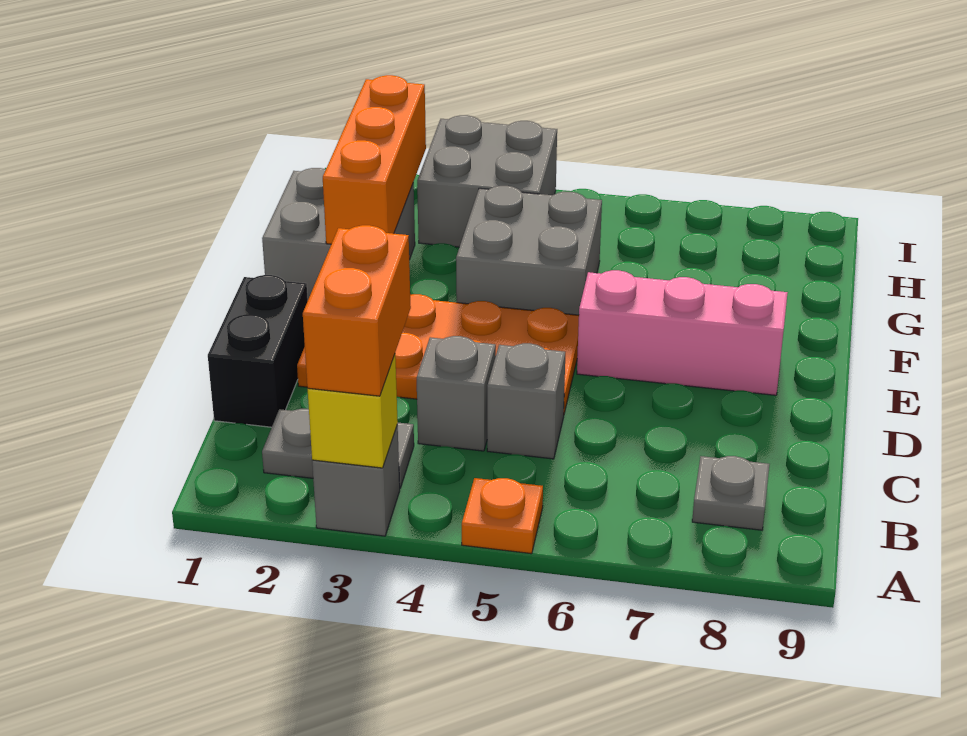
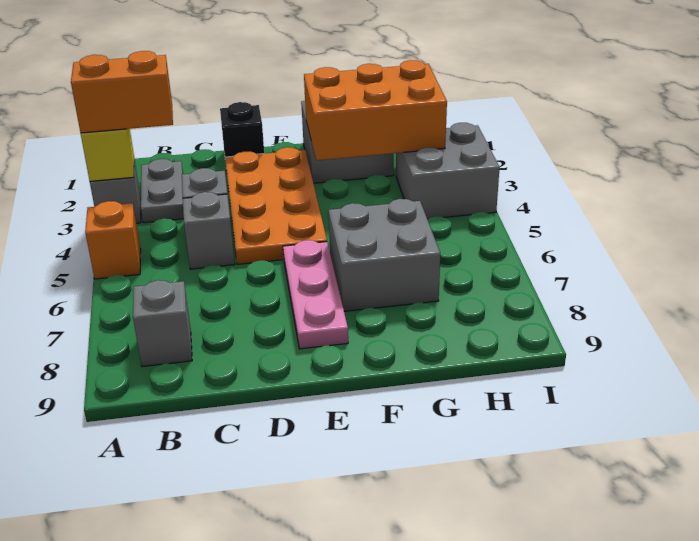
orange plate A5 level 1 -> orange brick A5 level 1
grey plate B8 level 1 -> grey brick B8 level 1
black brick C1:D1 level 1 -> black brick D1 level 1
pink brick E6:E8 level 1 -> pink plate E6:E8 level 1
orange brick F2:H2 level 2 -> orange brick F2:H3 level 2
grey brick F4:G5 level 1 -> grey brick F6:G7 level 1

